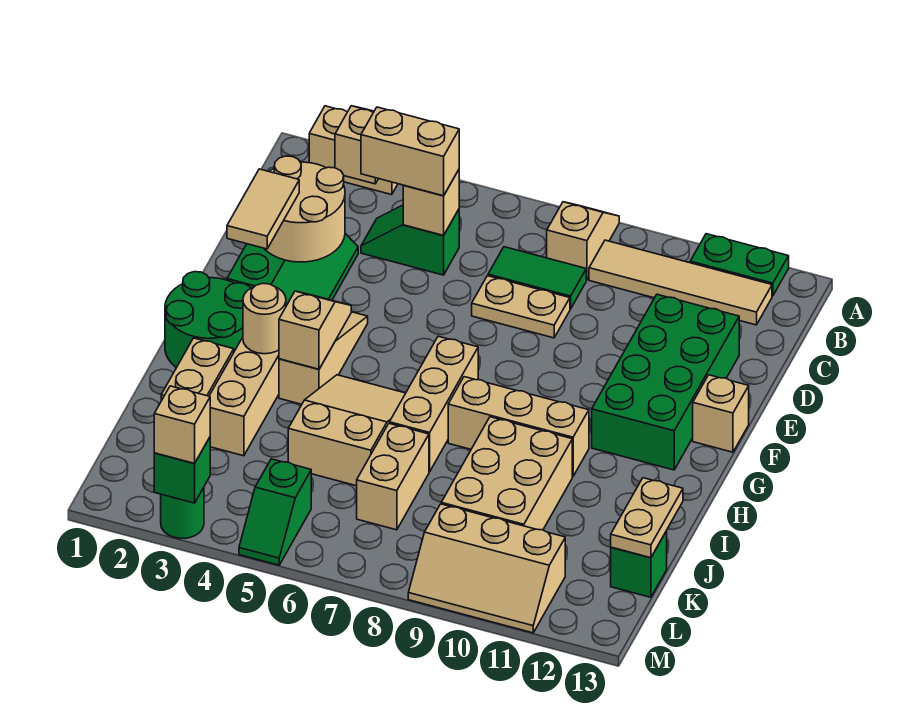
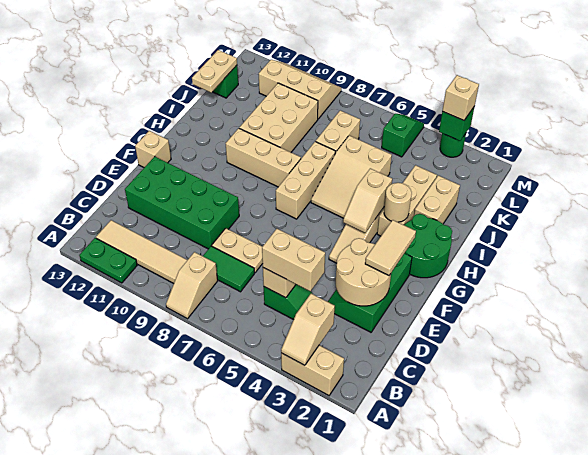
green brick D11:G12 level 1 -> green brick D9:E12 level 1

